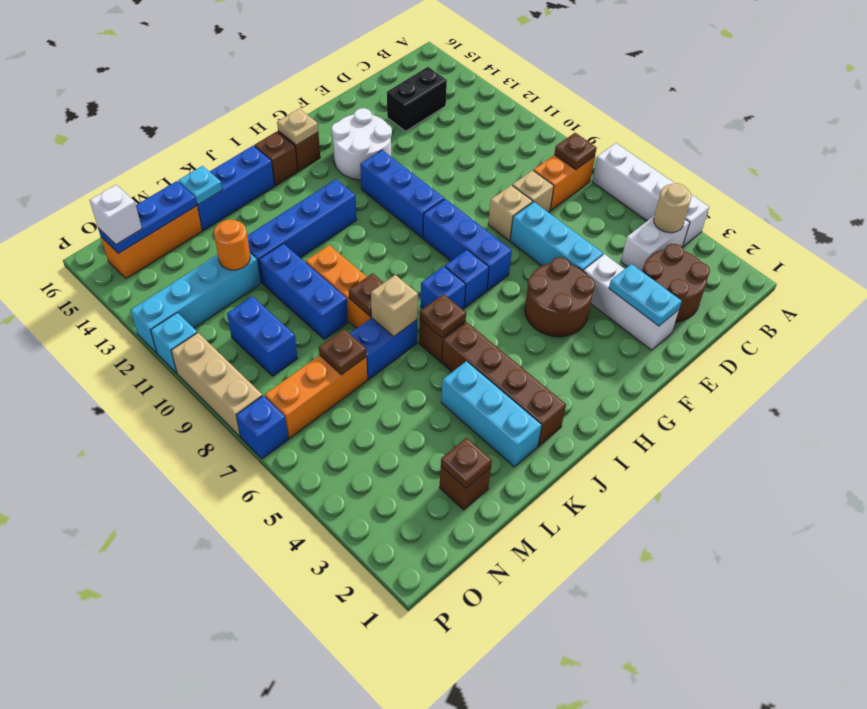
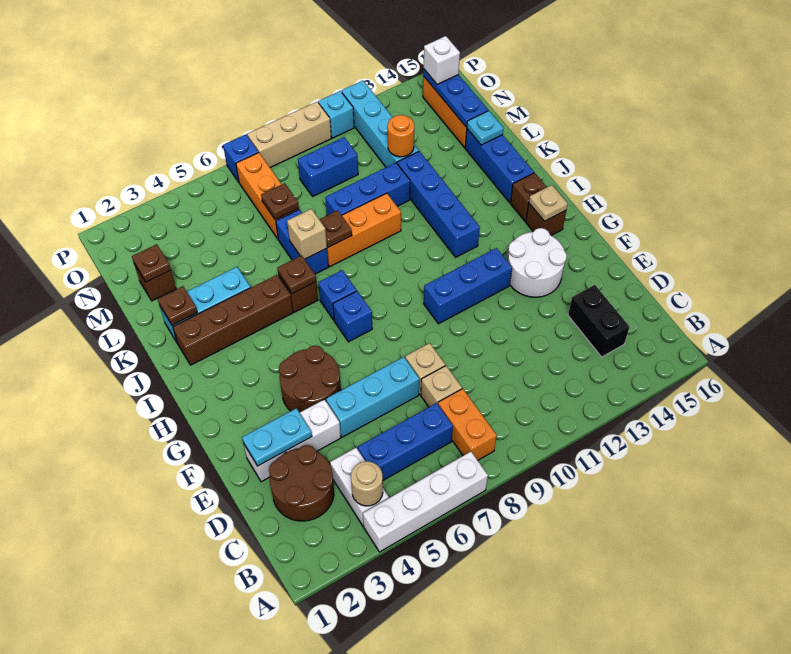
brown plate B8 level 2 -> brown plate K2 level 2
blue brick G7:G9 level 1 -> blue brick C5:C7 level 1

